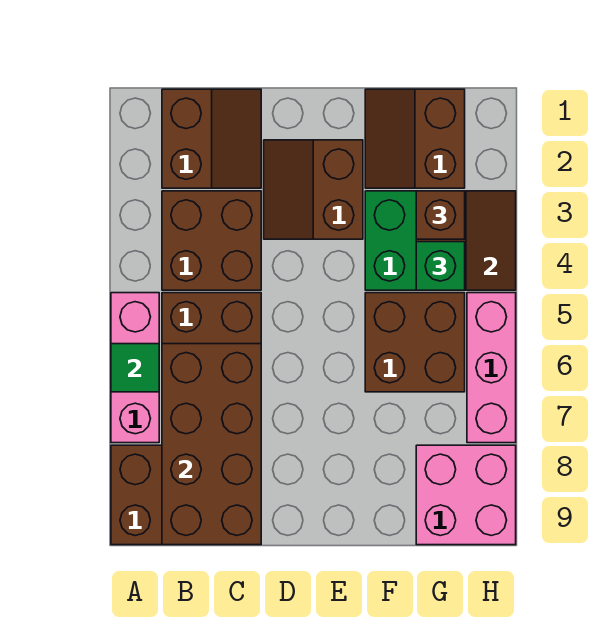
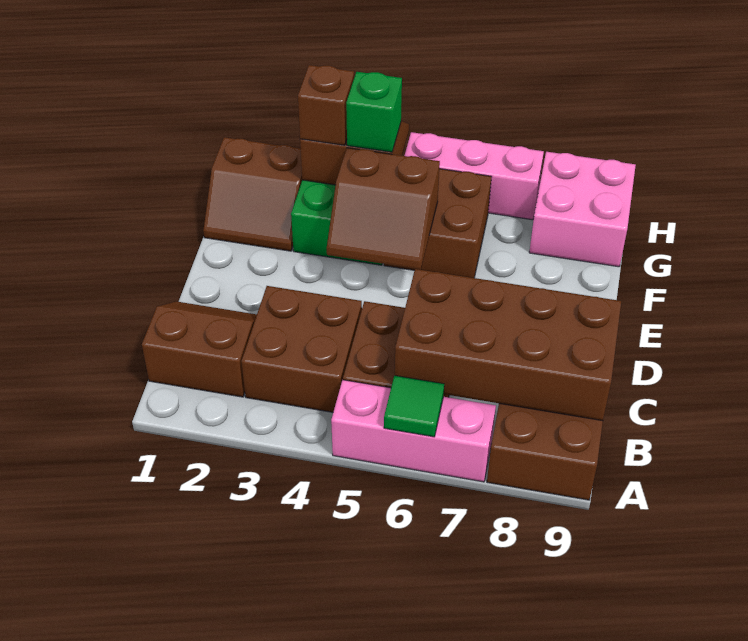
brown slope D2:E3 level 1 top E -> brown slope E4:F5 level 2 top F

